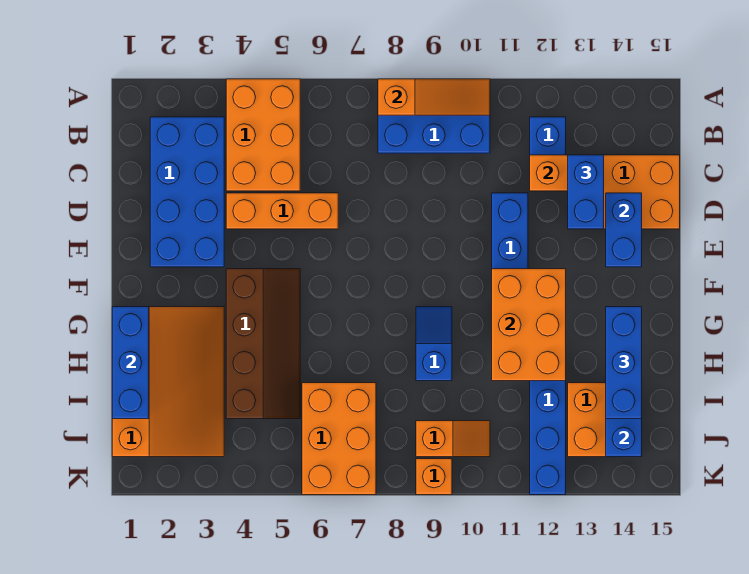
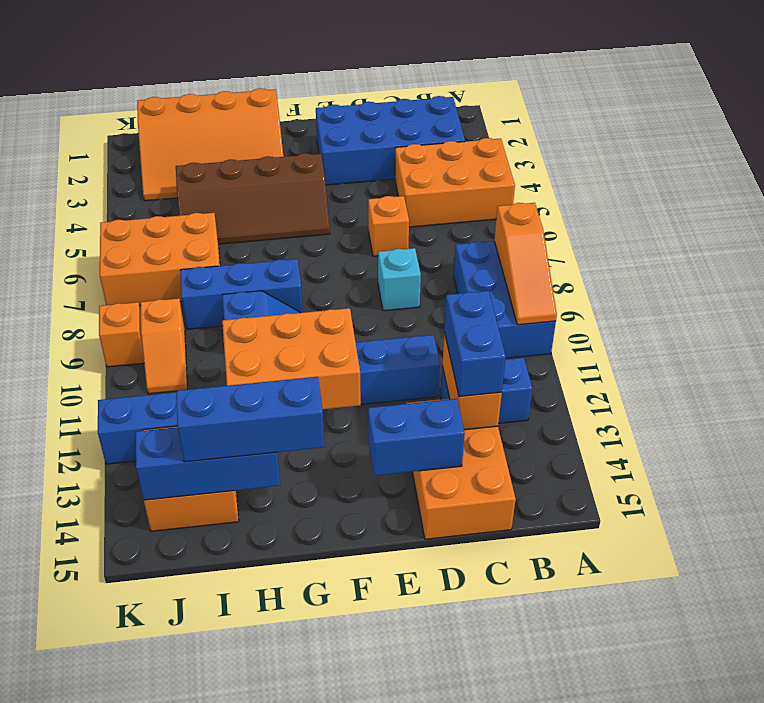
blue brick C13:D13 level 3 -> blue brick C12:C13 level 3
orange brick D4:D6 level 1 -> orange brick D6 level 1
none -> cyan brick D8 level 1
blue brick G1:I1 level 2 -> blue brick G8:I8 level 1

